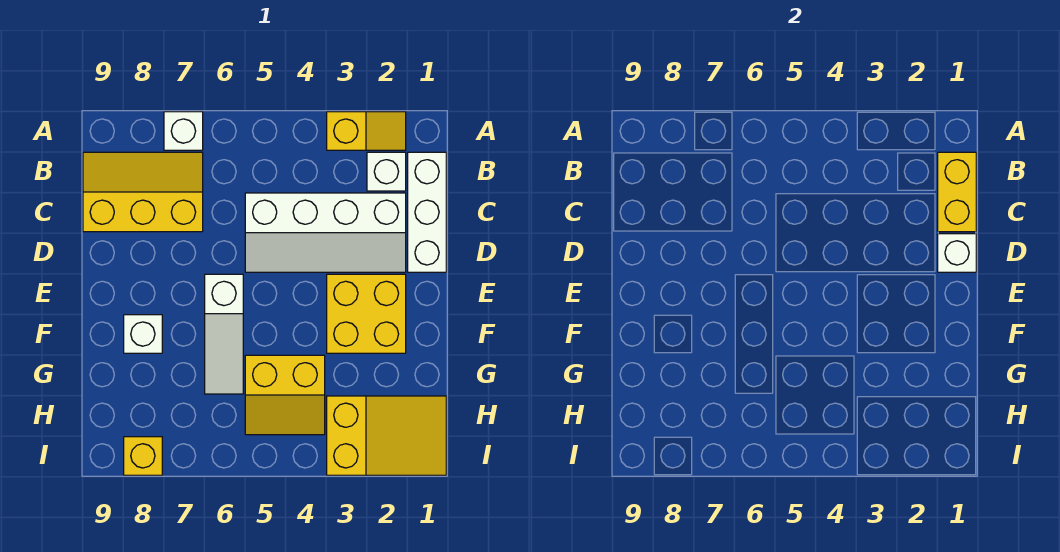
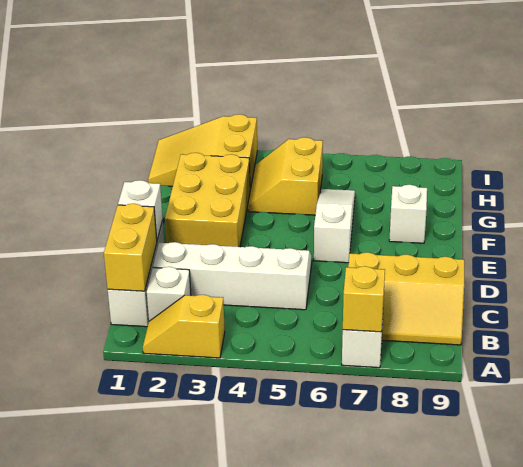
yellow brick E2:F3 level 1 -> yellow brick E2:G3 level 1
yellow slope G4:H5 level 1 top G -> yellow slope G4:H5 level 1 top 5
yellow brick I8 level 1 -> yellow brick A7 level 2

